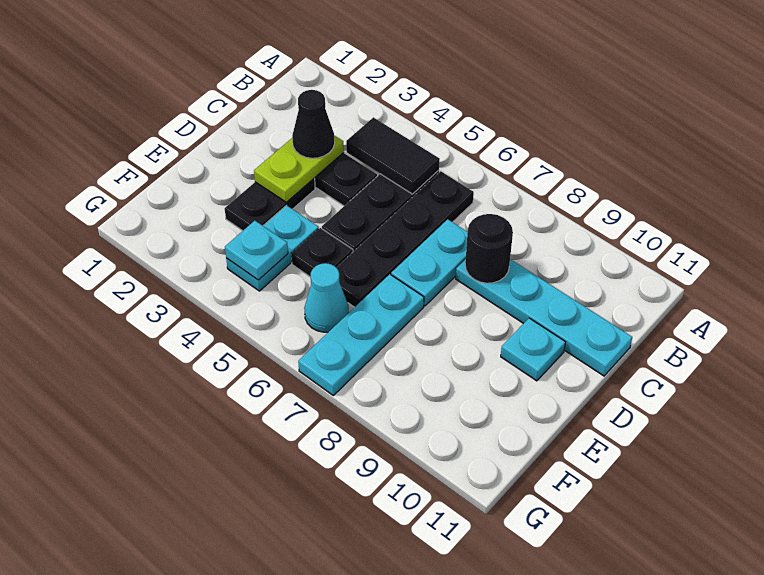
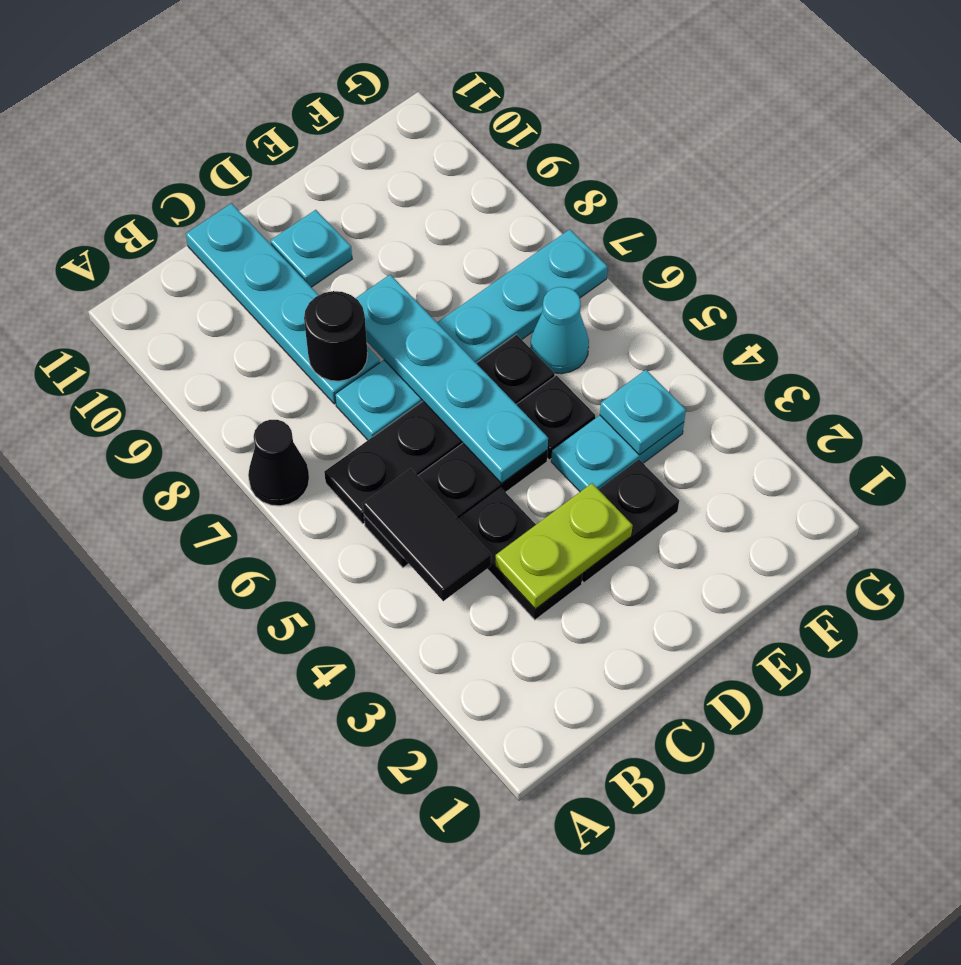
black cone C3 level 3 -> black cone A7 level 1
none -> cyan plate D5:D8 level 2

